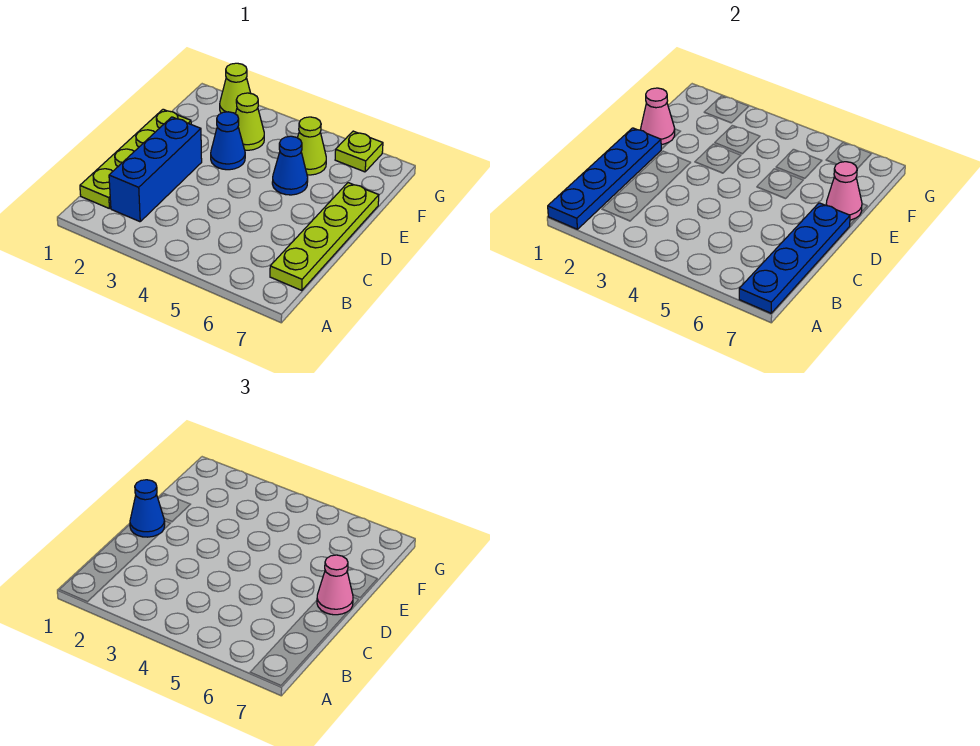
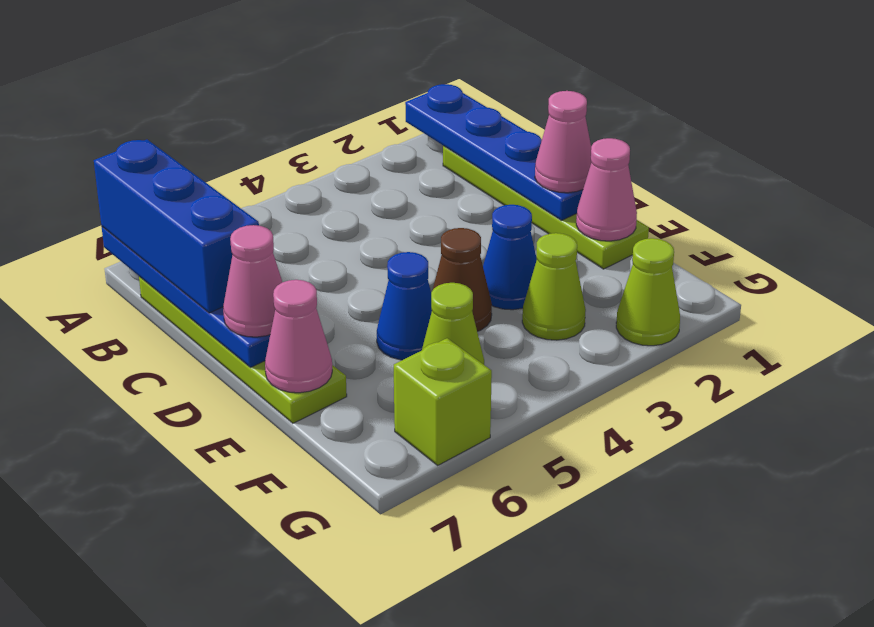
blue brick B2:D2 level 1 -> blue brick A7:C7 level 3
blue cone D1 level 3 -> pink cone D1 level 3
none -> brown cone E4 level 1
lime plate G6 level 1 -> lime brick G6 level 1

